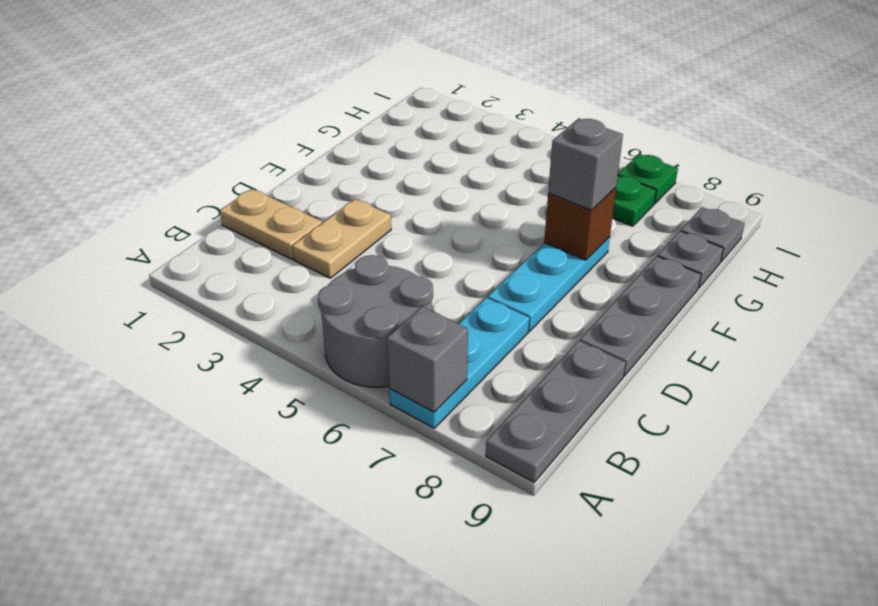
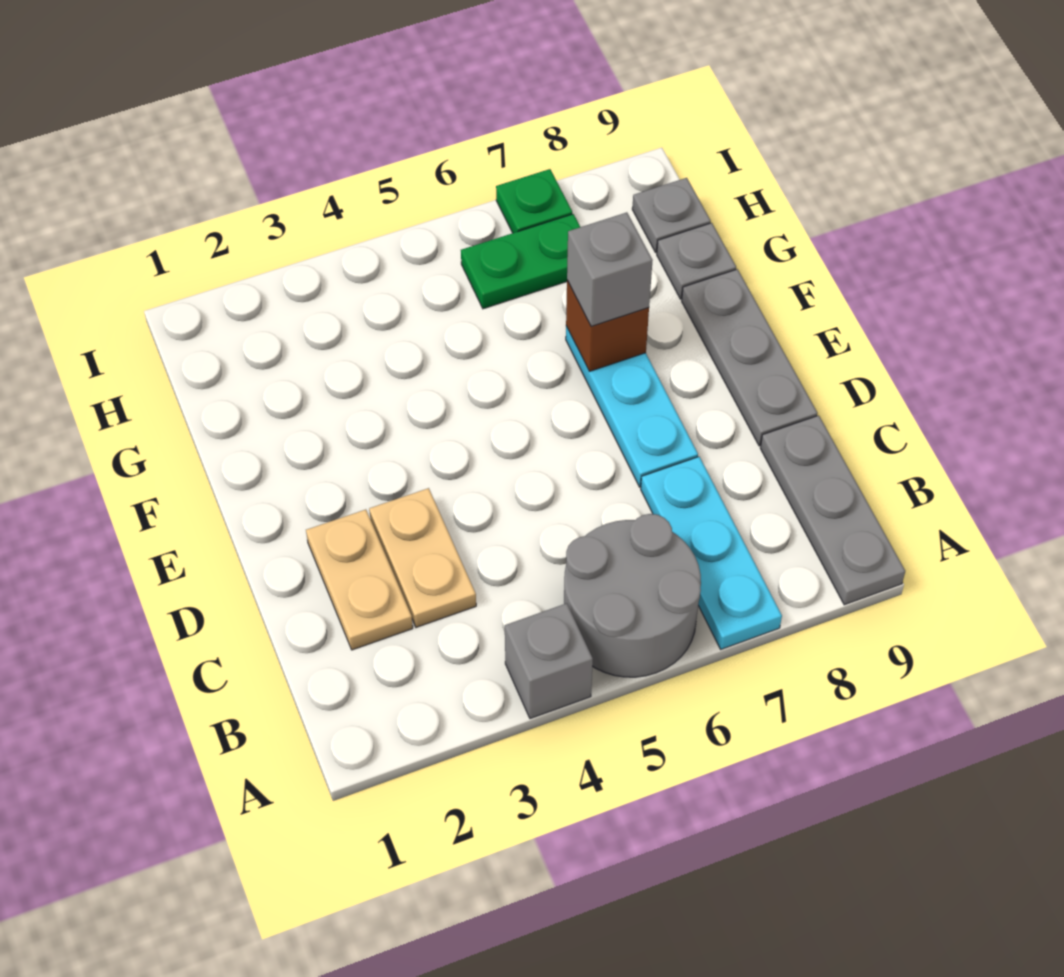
grey brick A7 level 2 -> grey brick A4 level 1
tan plate C1:C2 level 1 -> tan plate C2:D2 level 1

